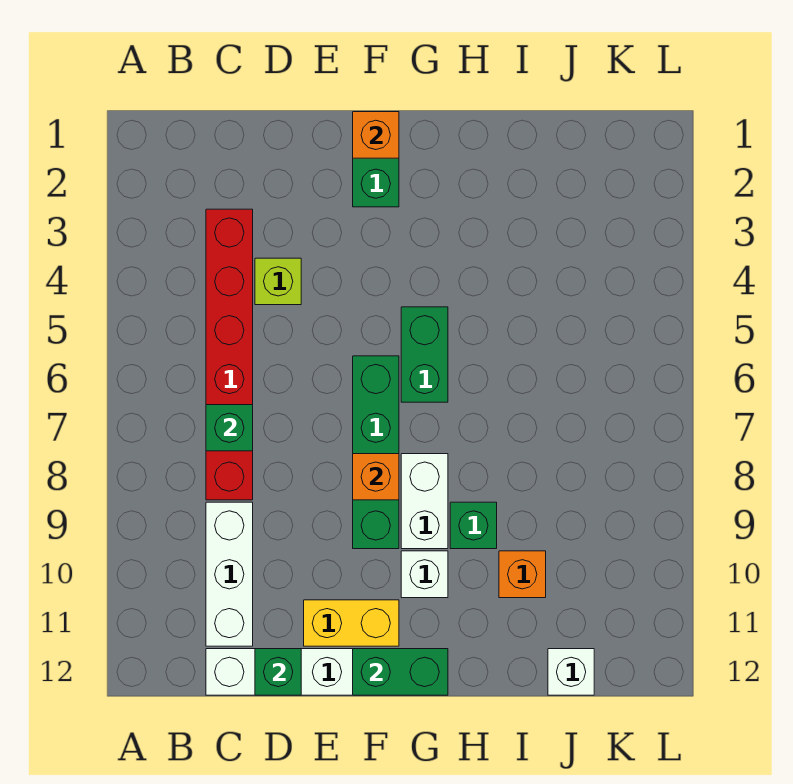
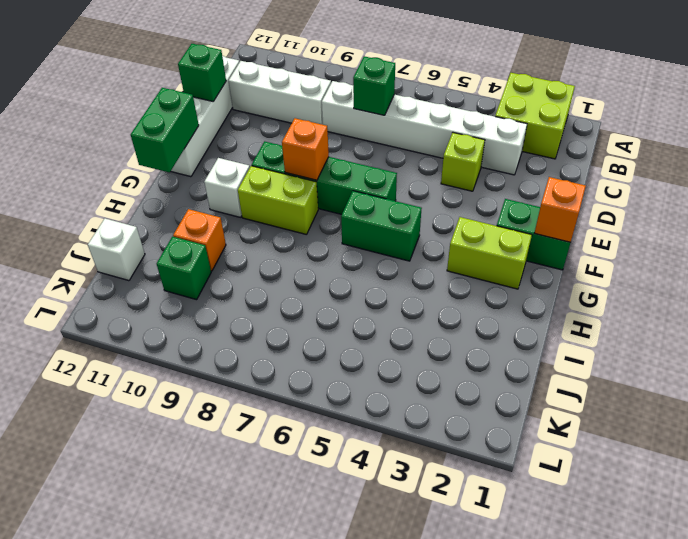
none -> lime brick A2:B3 level 1
red brick C3:C8 level 1 -> white brick C3:C8 level 1
yellow brick E11:F11 level 1 -> none
none -> lime brick G2:G3 level 1
white brick G8:G9 level 1 -> lime brick G8:G9 level 1
green brick H9 level 1 -> green brick J10 level 1

